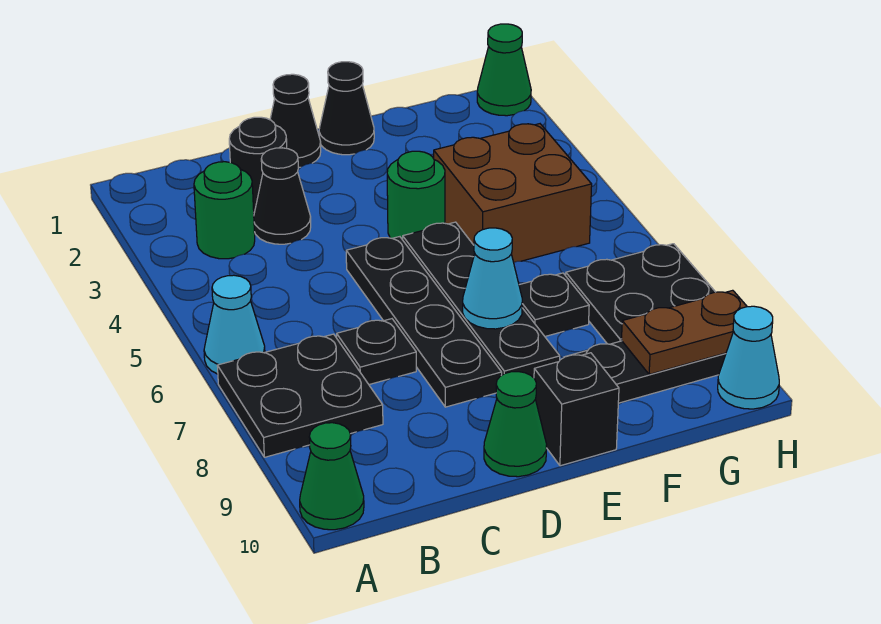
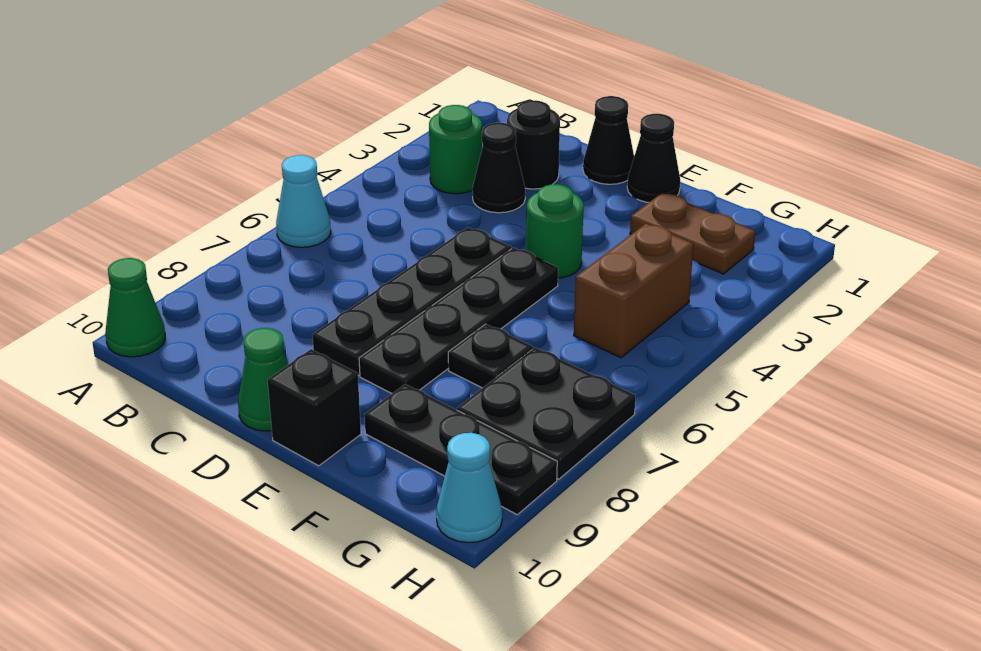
black plate A7:B8 level 1 -> none
black plate C7 level 1 -> none
cyan cone E7 level 2 -> none
brown brick F4:G5 level 1 -> brown brick G4:G5 level 1
brown plate G9:H9 level 2 -> brown plate F2:G2 level 1
green cone H1 level 1 -> none

